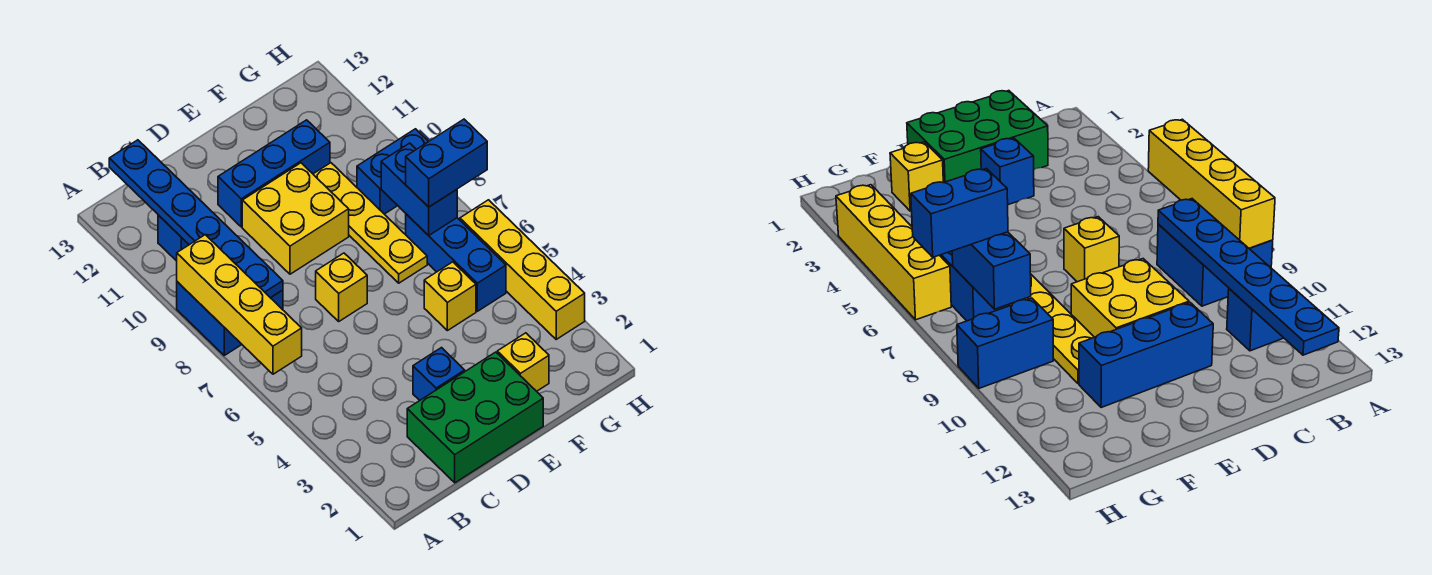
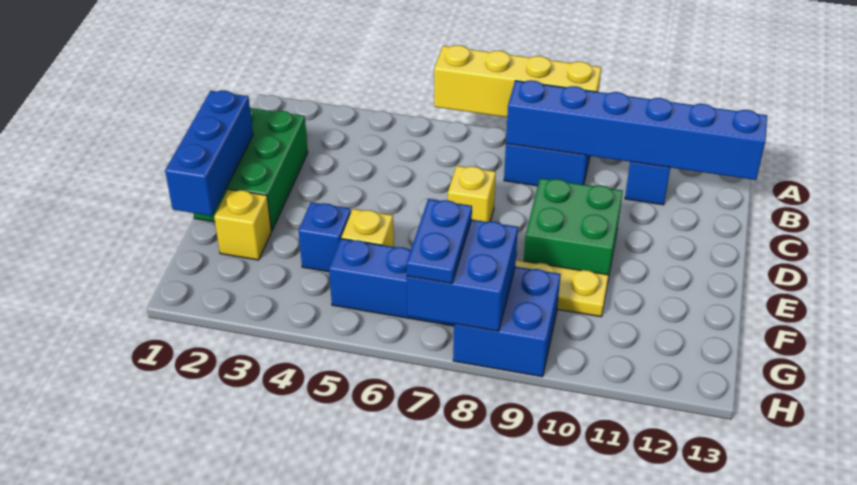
blue plate B8:B13 level 2 -> blue brick B8:B13 level 2
blue brick D3 level 1 -> blue brick F4 level 1
yellow brick D9:E10 level 1 -> green brick D9:E10 level 1
blue brick D11:F11 level 1 -> blue brick D1:F1 level 2
blue brick G7:G8 level 2 -> blue brick G7:H8 level 2
blue brick G7:H7 level 3 -> blue plate G7:H7 level 3
blue brick G9:H9 level 1 -> blue brick G8:H9 level 1
yellow brick H3:H6 level 1 -> none

